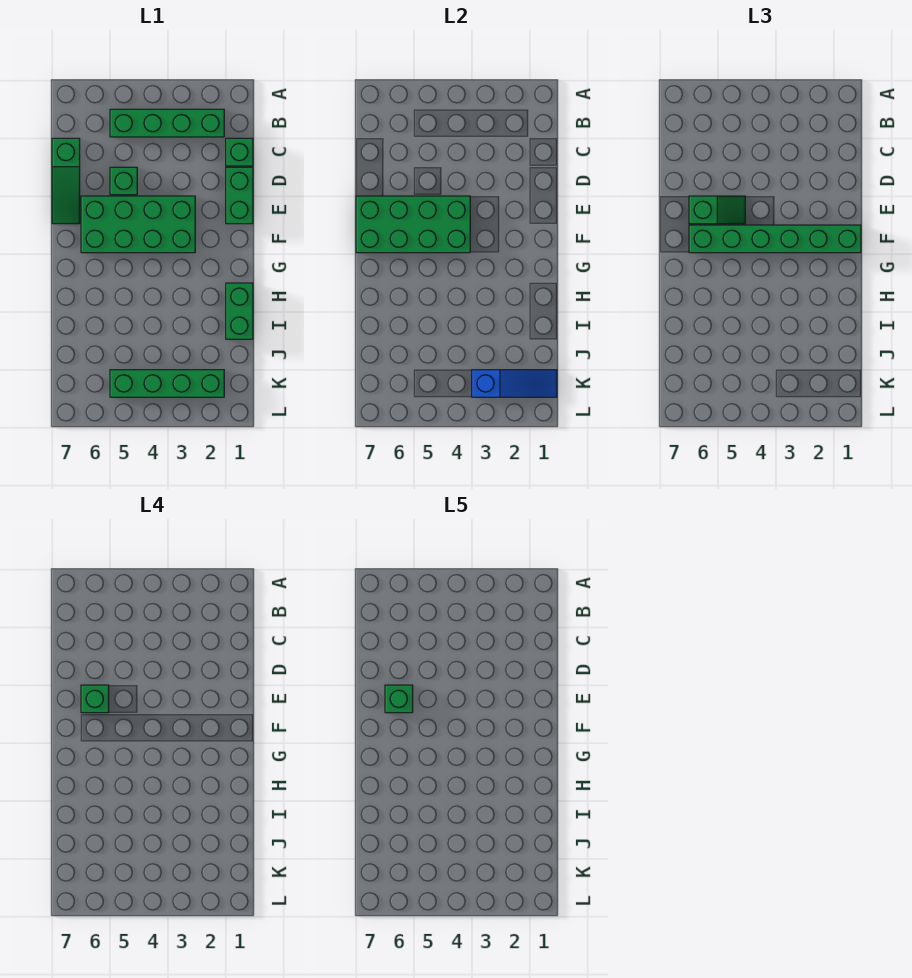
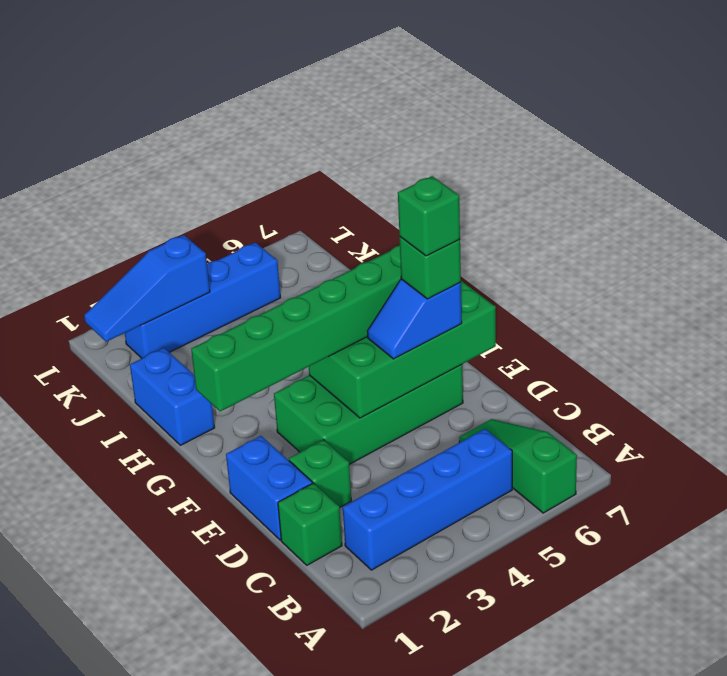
green brick B2:B5 level 1 -> blue brick B2:B5 level 1
green slope C7:E7 level 1 top C -> green slope A6:C6 level 1 top A
green brick D1:E1 level 1 -> blue brick D1:E1 level 1
green brick D5 level 1 -> green brick D2 level 1
green slope E5:E6 level 3 top 6 -> blue slope E5:E6 level 3 top 6
green brick H1:I1 level 1 -> blue brick H1:I1 level 1
green brick K2:K5 level 1 -> blue brick K2:K5 level 1

